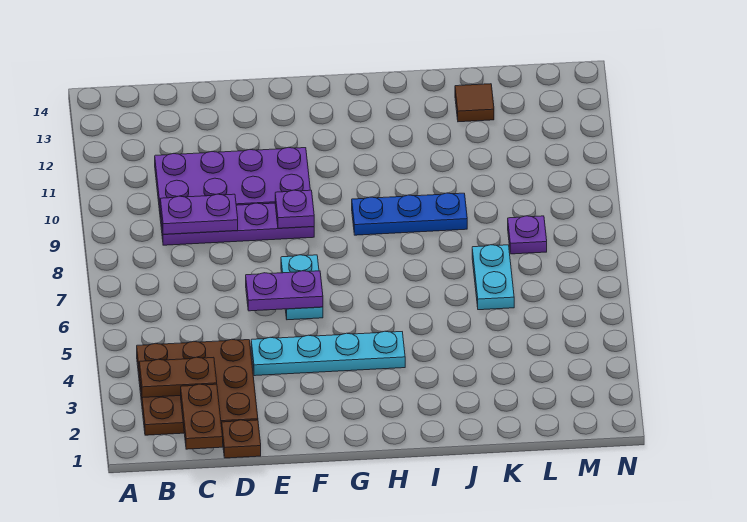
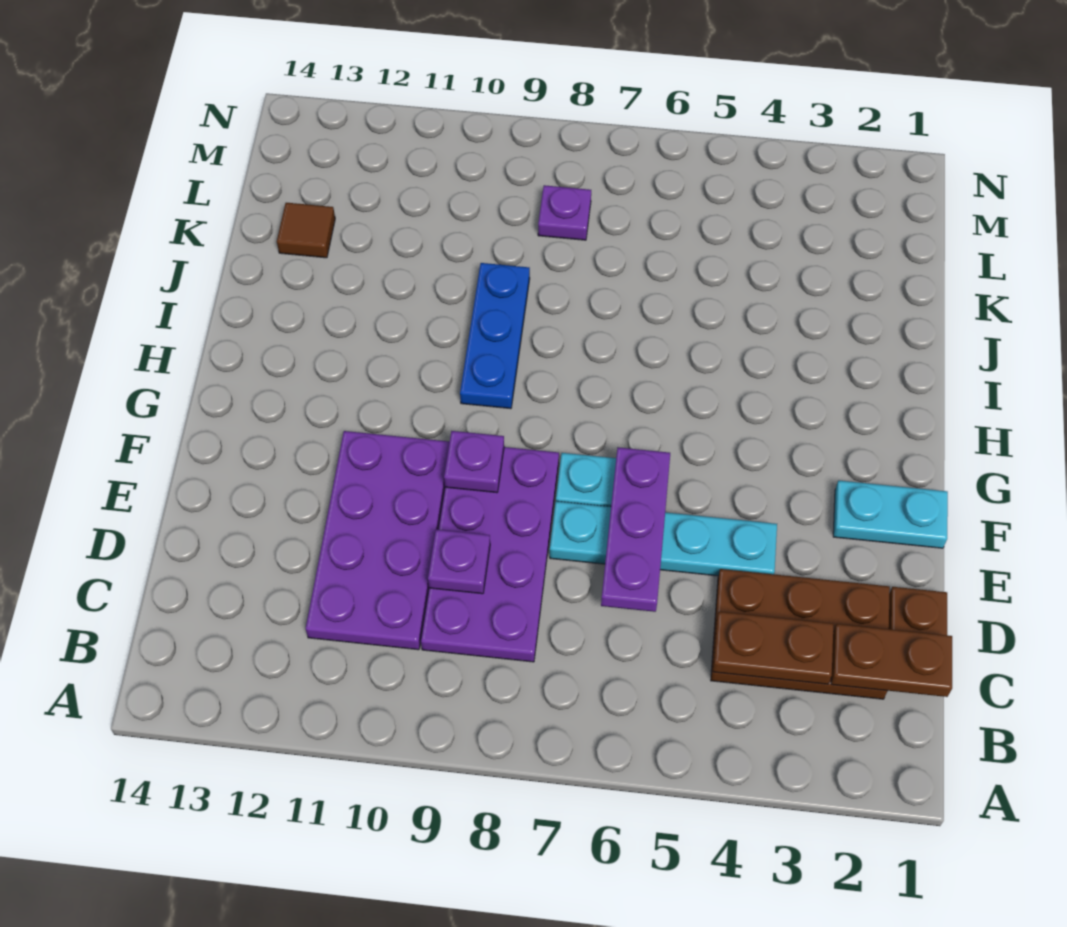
brown plate B2:D4 level 1 -> brown plate C2:D4 level 1
brown plate B3:C3 level 2 -> brown plate C3:C4 level 2
purple plate C9:F9 level 1 -> purple plate C8:F9 level 1
purple plate C9:D9 level 2 -> purple plate D9 level 2
cyan plate E4:H4 level 1 -> cyan plate E4:E7 level 1
purple plate E6:F6 level 2 -> purple plate D6:F6 level 2
cyan plate K6:K7 level 1 -> cyan plate F1:F2 level 1

